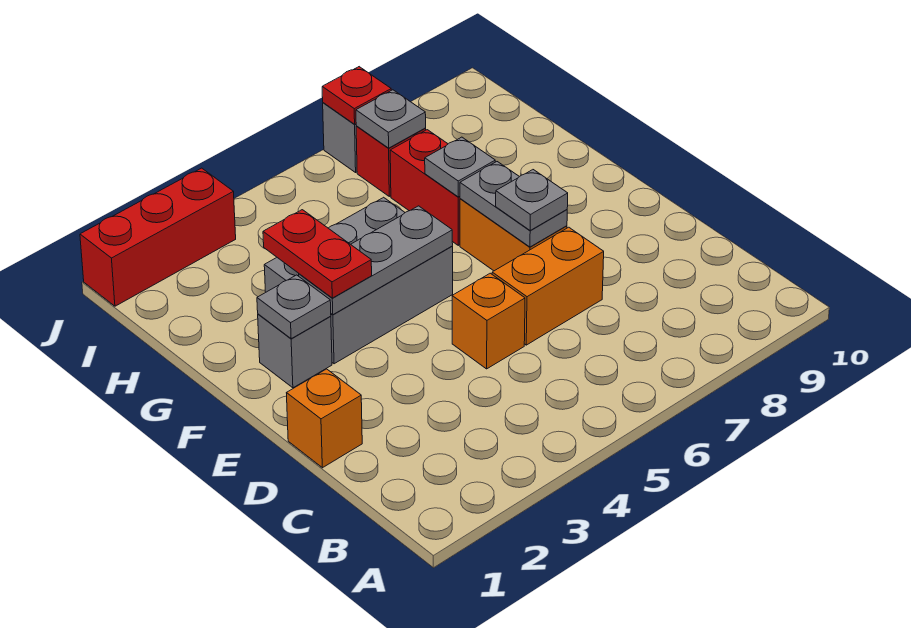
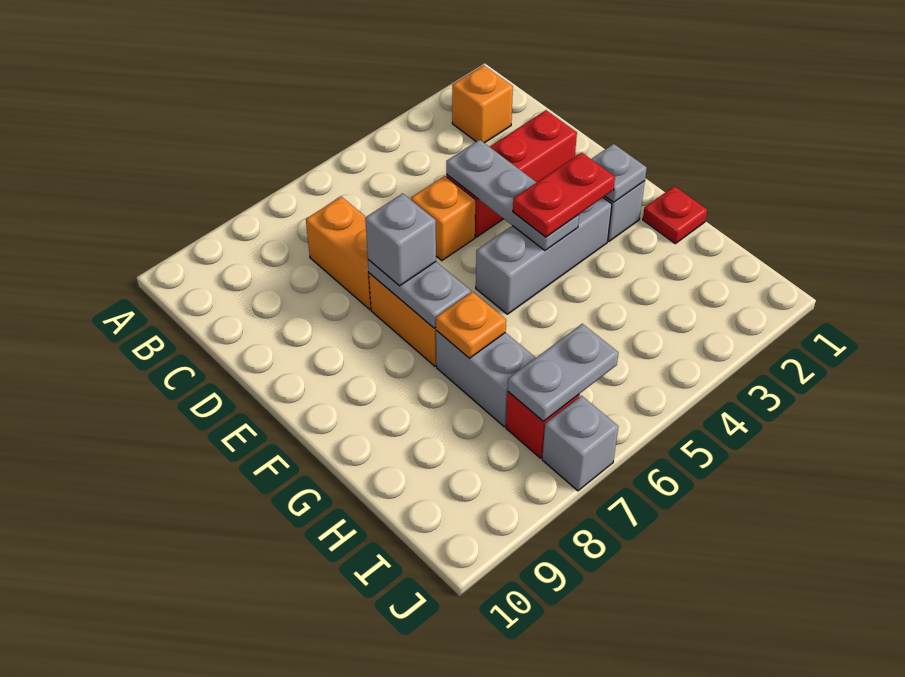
orange brick D1 level 1 -> orange brick B2 level 1
orange brick D6:D7 level 1 -> orange brick C7:D7 level 1
grey plate E7 level 3 -> grey brick E7 level 3
grey brick F3:G5 level 1 -> grey brick F3:F5 level 1
grey plate F3:F5 level 2 -> grey plate D4:F4 level 2
red plate F3:G3 level 3 -> red plate F3:F4 level 3
red brick G7:H7 level 1 -> grey brick G7:H7 level 1
grey plate G7 level 2 -> orange plate G7 level 2
grey plate I7 level 2 -> grey plate I6:I7 level 2
red brick J1:J3 level 1 -> red brick D2:D4 level 1
red plate J7 level 2 -> red plate G1 level 1

